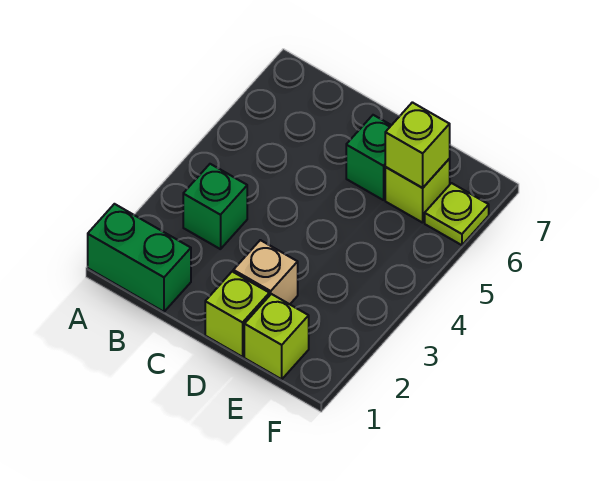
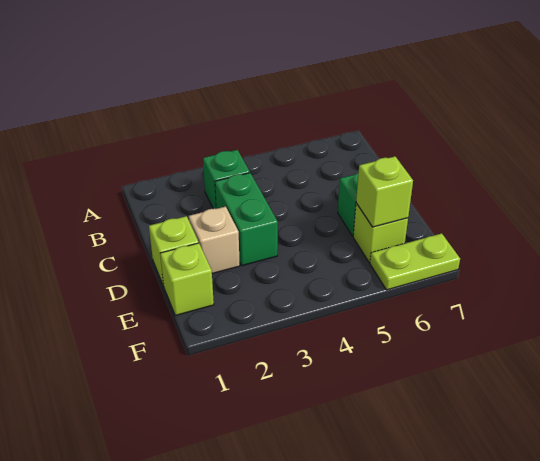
green brick A1:B1 level 1 -> green brick C3:D3 level 1
lime plate F6 level 1 -> lime plate F6:F7 level 1

